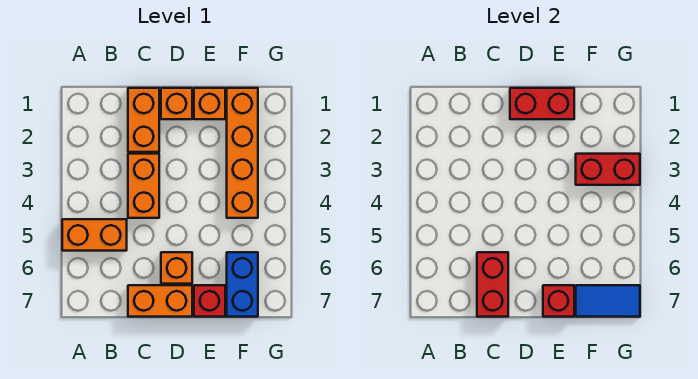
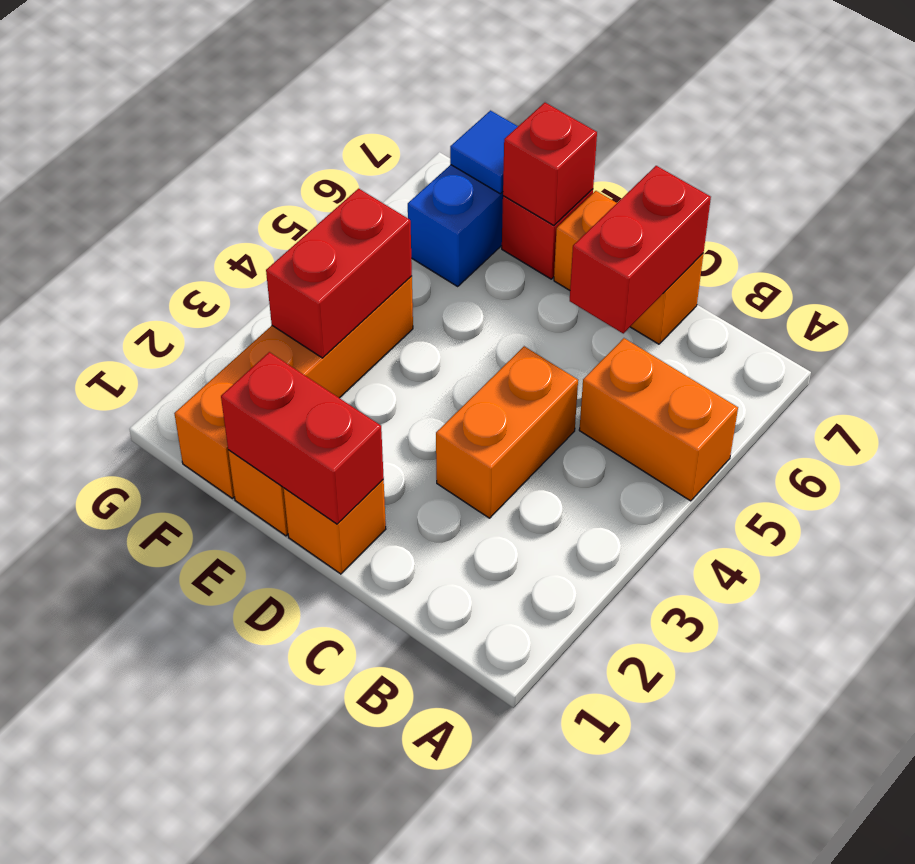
orange brick C1:C2 level 1 -> none
orange brick D6 level 1 -> none
red brick F3:G3 level 2 -> red brick F3:F4 level 2
blue tile F7:G7 level 2 -> blue tile F7 level 2

